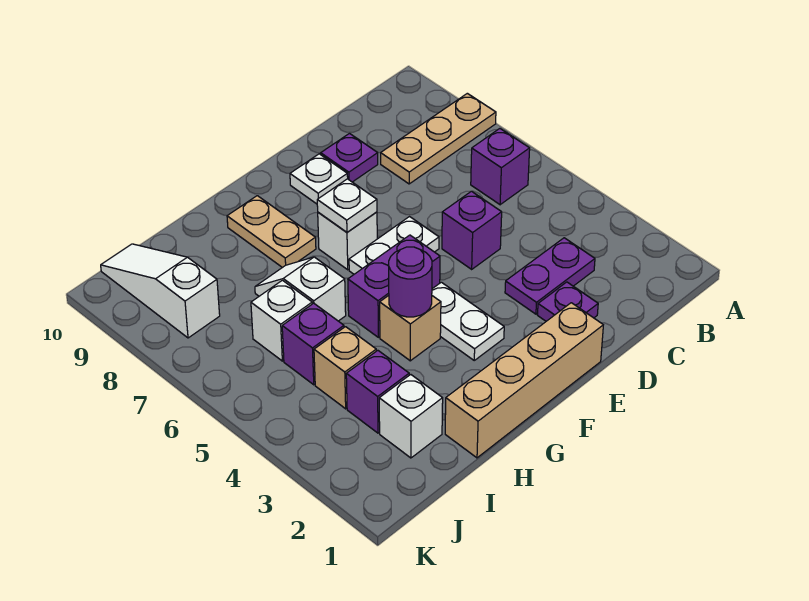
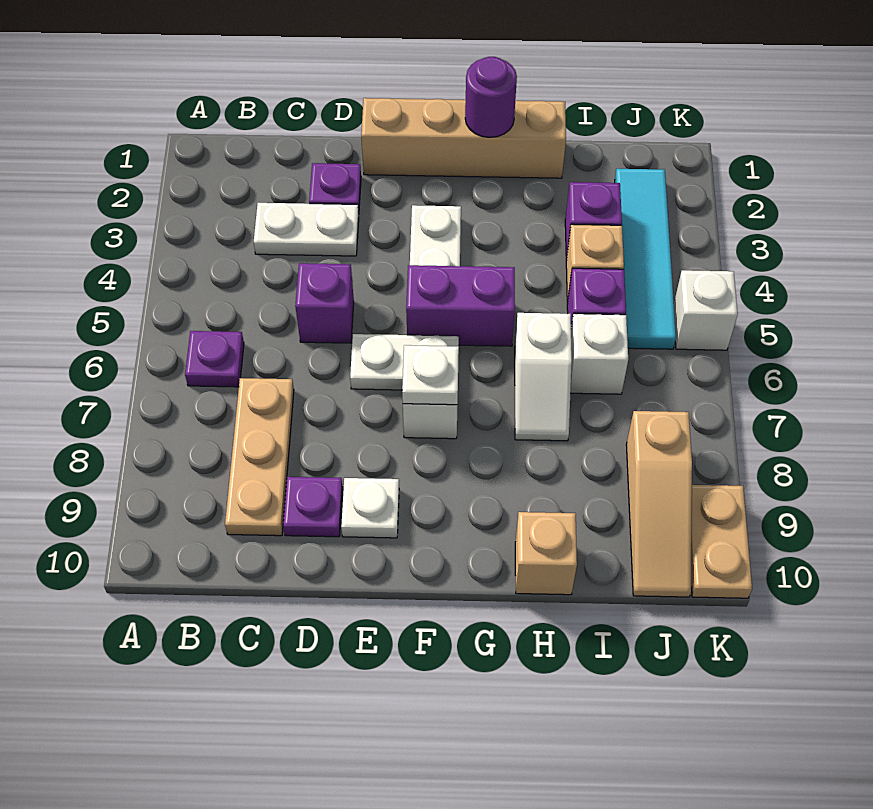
tan plate A8:C8 level 1 -> tan plate C7:C9 level 1
purple brick B6 level 1 -> purple plate B6 level 1
purple plate C3:D3 level 1 -> white plate C3:D3 level 1
tan brick G4 level 1 -> tan brick H10 level 1
purple round brick G4 level 2 -> purple round brick G1 level 2
tan plate G8:G9 level 1 -> tan plate K9:K10 level 1
white brick I2 level 1 -> white brick K5 level 1
none -> cyan tile J2:J5 level 1
white slope J8:J10 level 1 top 8 -> tan slope J8:J10 level 1 top 8

